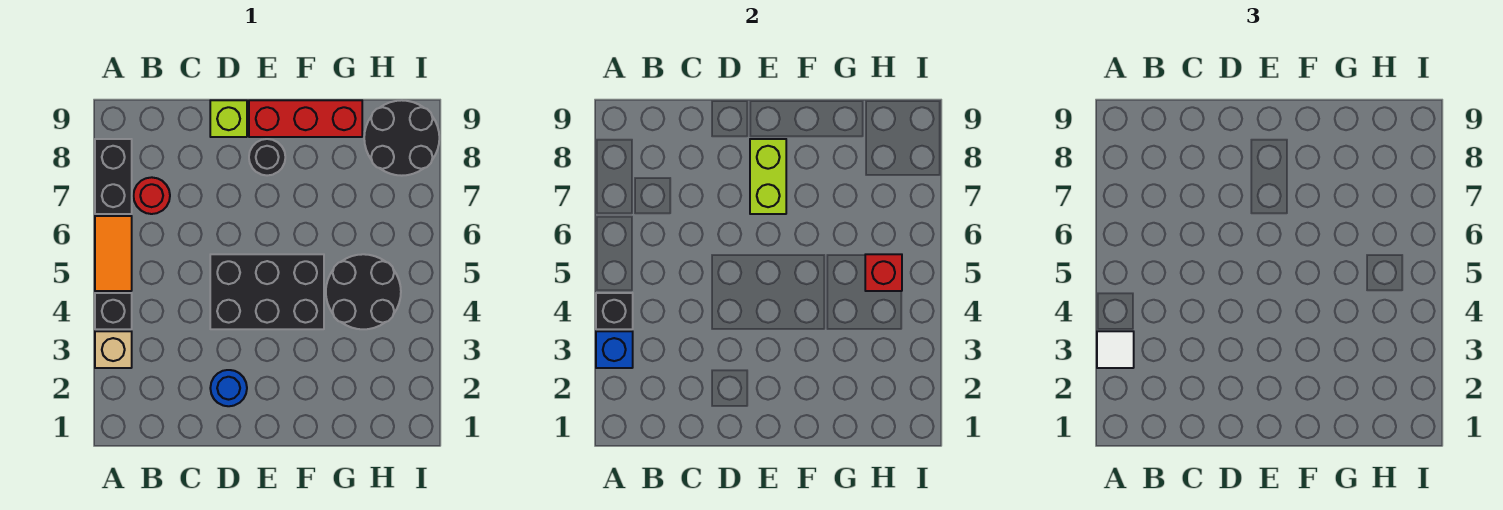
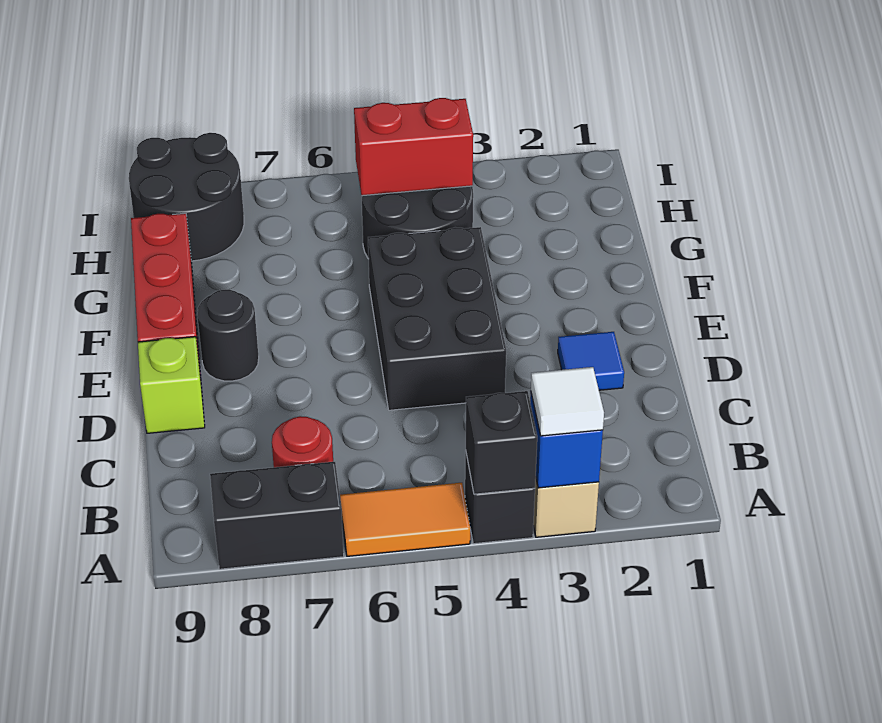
blue round brick D2 level 1 -> blue tile D2 level 1
lime brick E7:E8 level 2 -> none
red brick H5 level 2 -> red brick H4:H5 level 2

